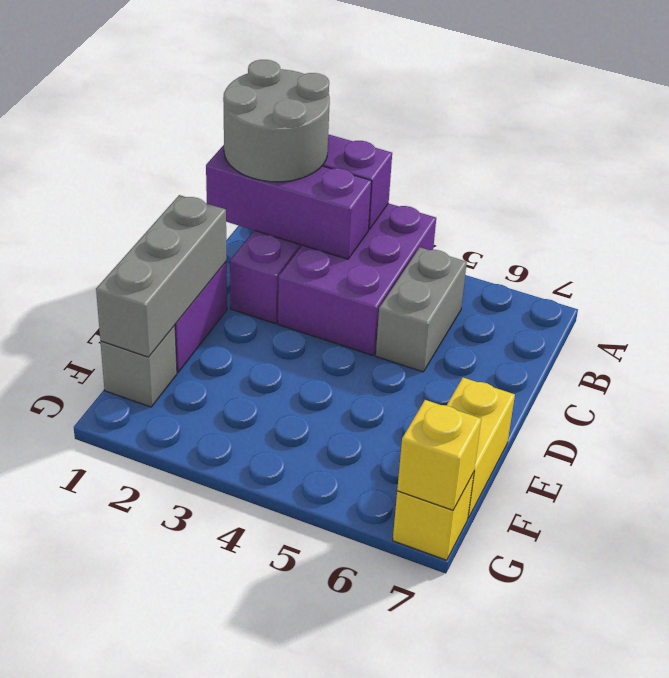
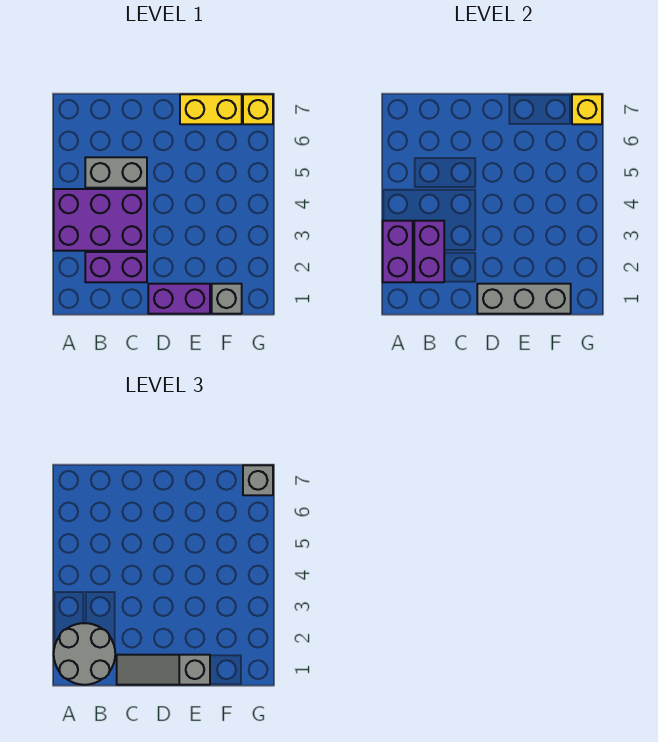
purple brick B1:B3 level 2 -> purple brick B2:B3 level 2
none -> grey slope C1:E1 level 3 top E
none -> grey brick G7 level 3

